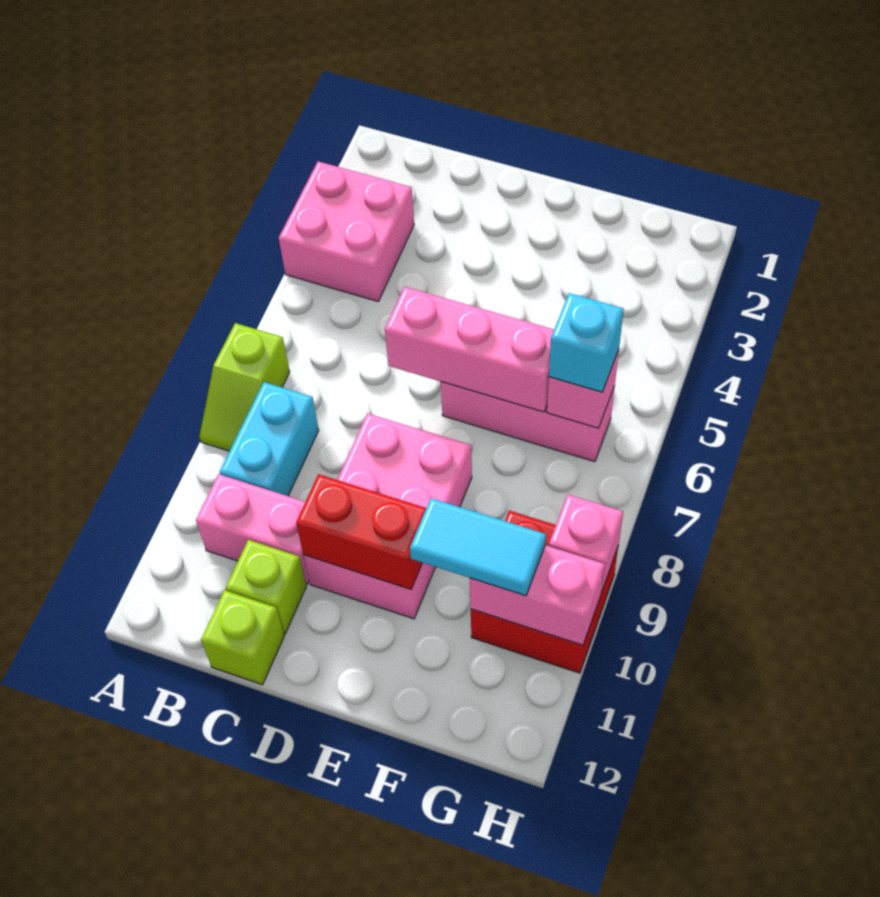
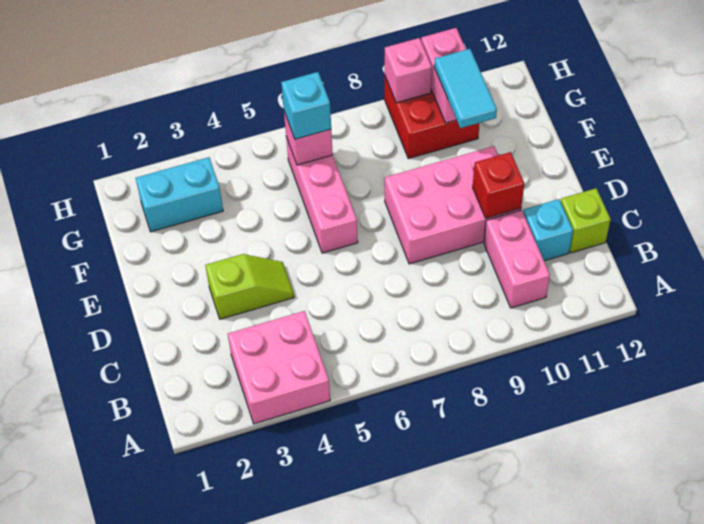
lime slope A7:A8 level 1 top 7 -> lime slope D3:D4 level 1 top 3
cyan brick B8:B9 level 1 -> cyan brick G2:G3 level 1
lime brick C11 level 1 -> cyan brick C11 level 1
pink brick D6:F6 level 2 -> none
red brick D10:E10 level 2 -> red brick D10 level 2

